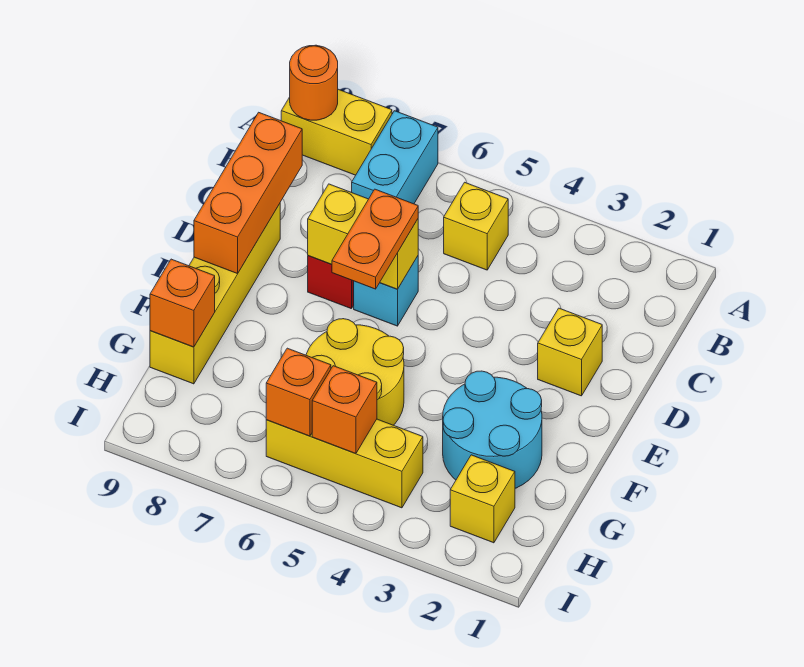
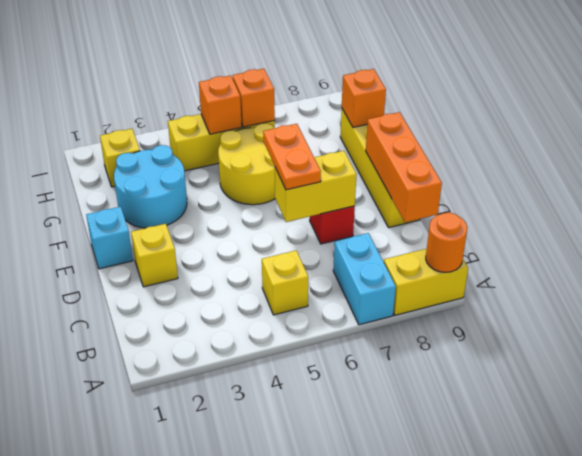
cyan brick D6 level 1 -> cyan brick E1 level 1

